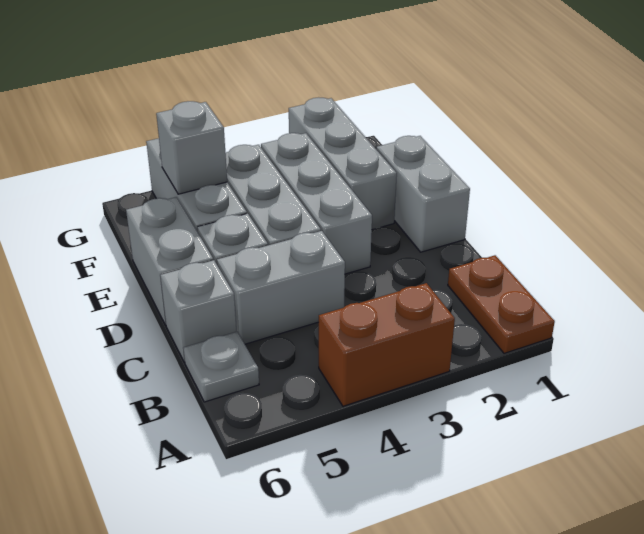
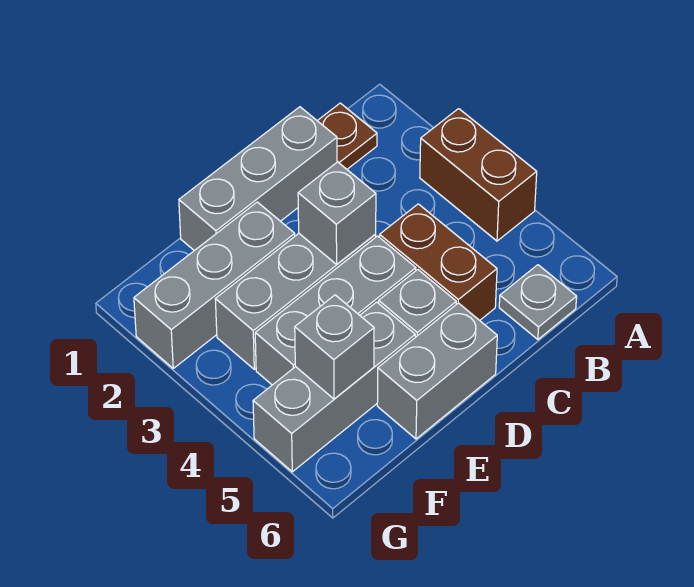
brown plate A1:B1 level 1 -> brown plate B1 level 1
grey brick C4:C5 level 1 -> brown brick C4:C5 level 1
grey brick C6 level 1 -> grey brick D3 level 2
grey brick D1:E1 level 1 -> grey brick C1:E1 level 1

